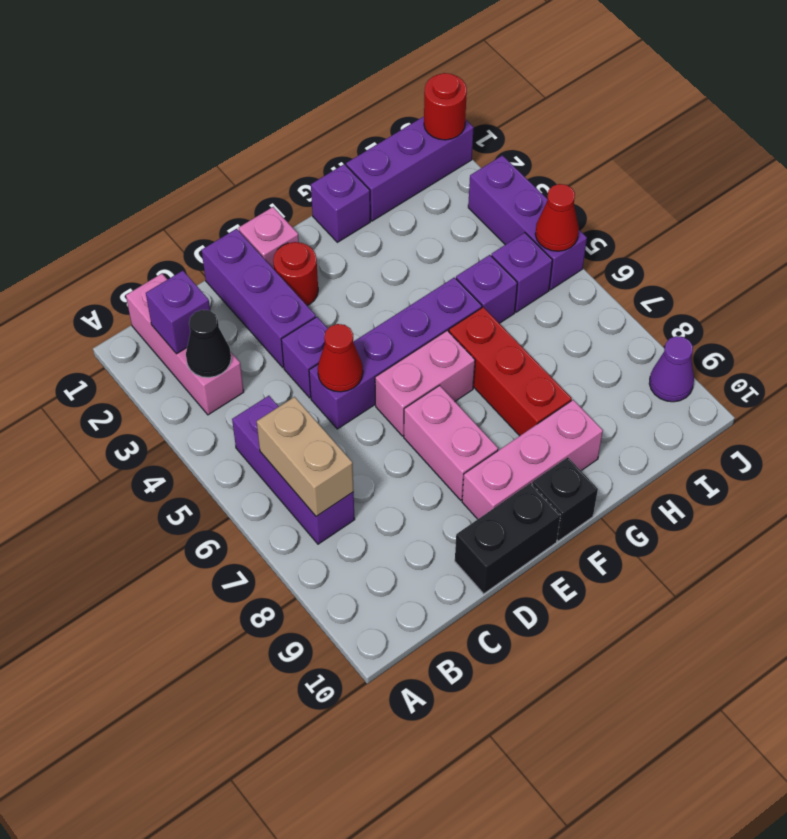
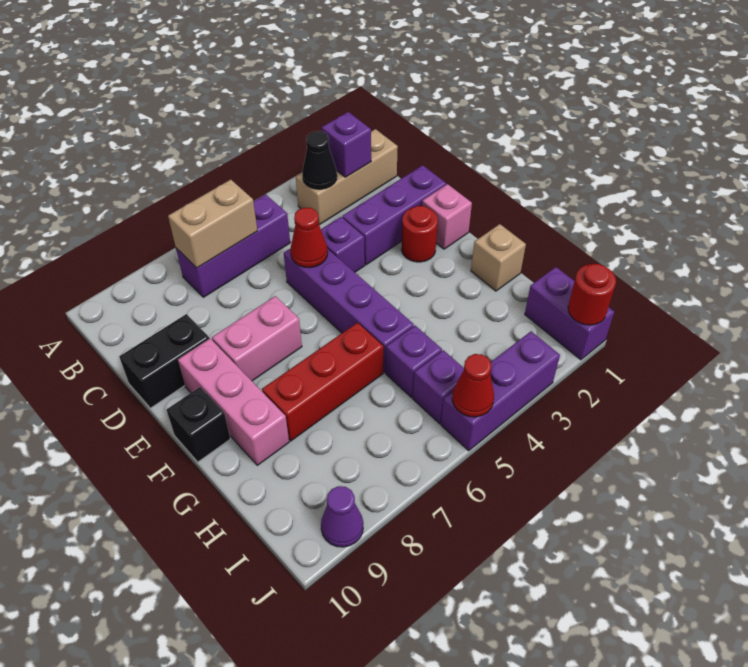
pink brick B1:B3 level 1 -> tan brick B1:B3 level 1
black brick D10:E10 level 1 -> black brick D9:D10 level 1
pink brick E6:F6 level 1 -> none
purple brick G1 level 1 -> tan brick G1 level 1
purple brick H1:J1 level 1 -> purple brick I1:J1 level 1

